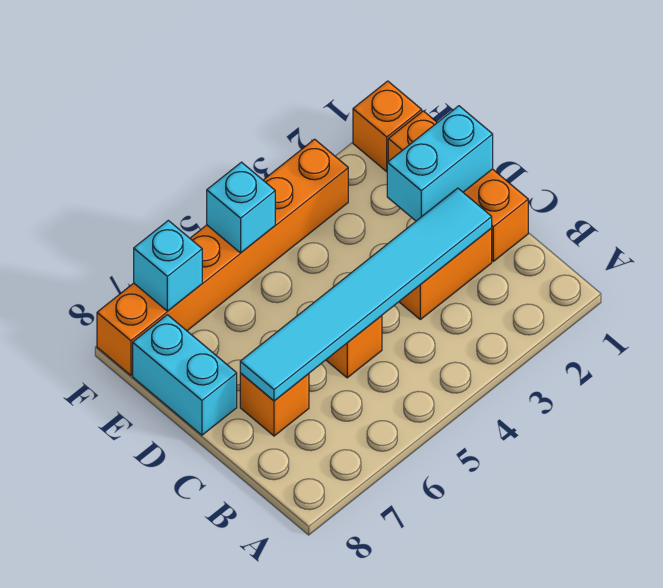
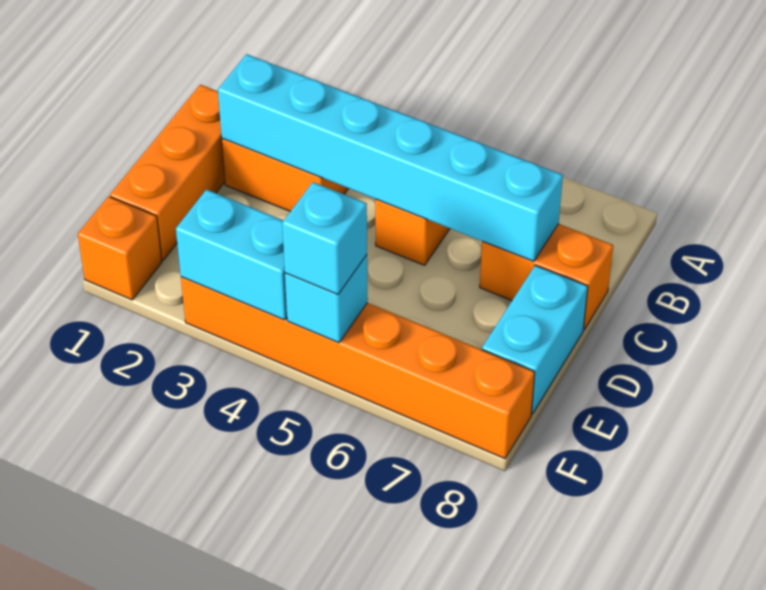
cyan tile C2:C7 level 2 -> cyan brick C2:C7 level 2
orange brick C7 level 1 -> orange brick C7:C8 level 1
cyan brick D1:D2 level 2 -> cyan brick F3:F4 level 2
cyan brick F7 level 2 -> cyan brick F5 level 3

